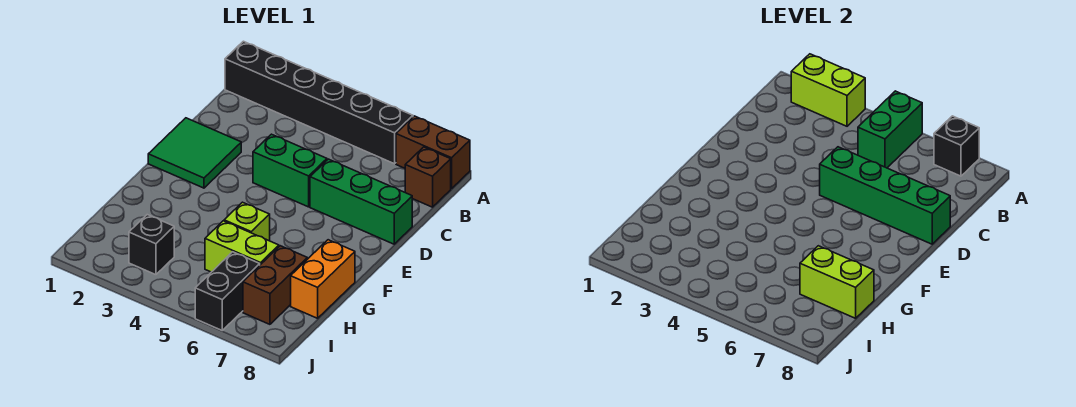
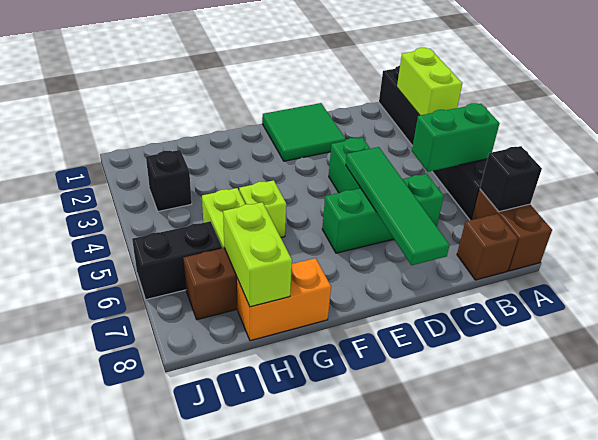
green brick D5:D8 level 2 -> green tile D5:D8 level 2
green brick D6:D8 level 1 -> green brick C6:E6 level 1

